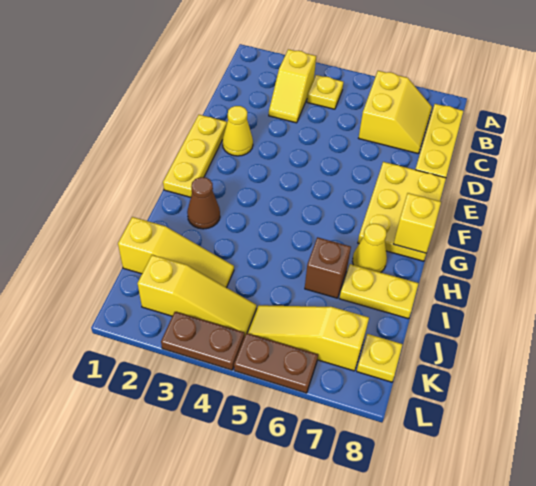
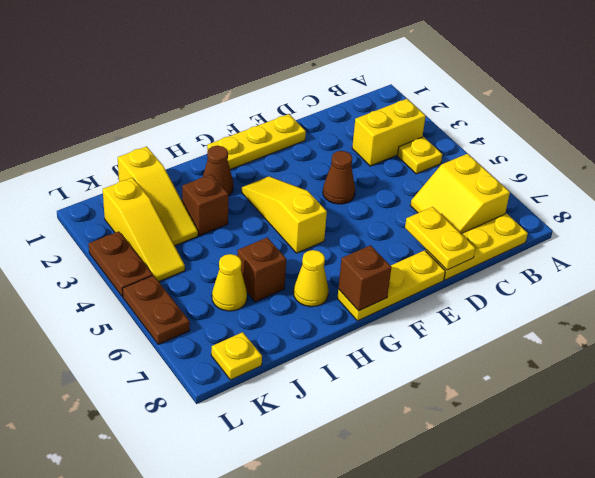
yellow slope B3:C3 level 1 top B -> yellow brick B3:C3 level 1
yellow slope B6:C7 level 1 top 6 -> yellow slope B6:C7 level 1 top B
yellow cone E2 level 1 -> yellow cone J6 level 1
none -> brown cone E4 level 1
yellow plate E7:G8 level 1 -> yellow plate E8:G8 level 1
yellow brick G8 level 2 -> brown brick G8 level 2
none -> brown brick I3 level 1
yellow plate I7:I8 level 1 -> yellow plate D7:D8 level 2
yellow slope K5:K7 level 1 top 7 -> yellow slope G3:G5 level 1 top 5

